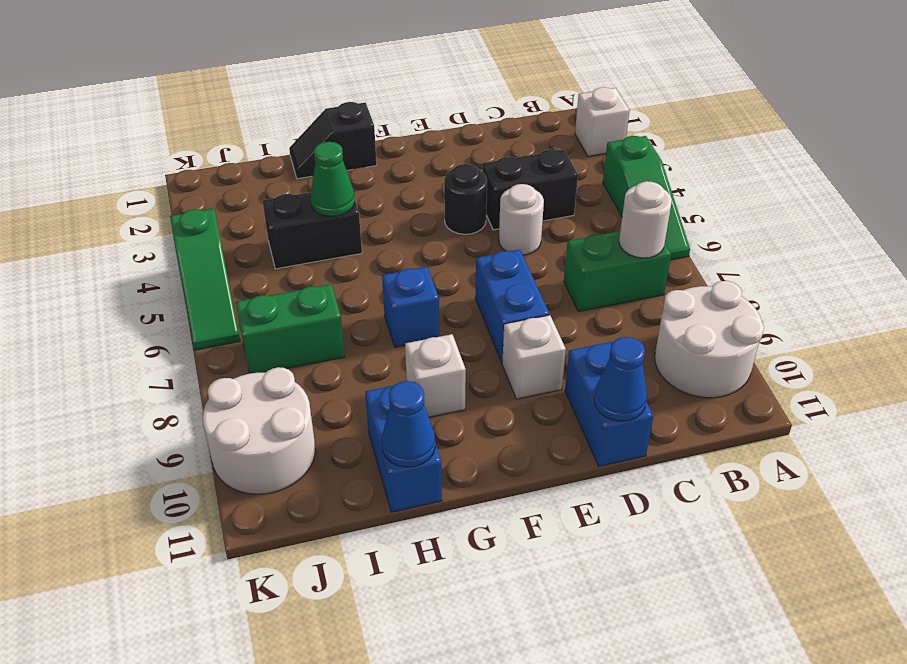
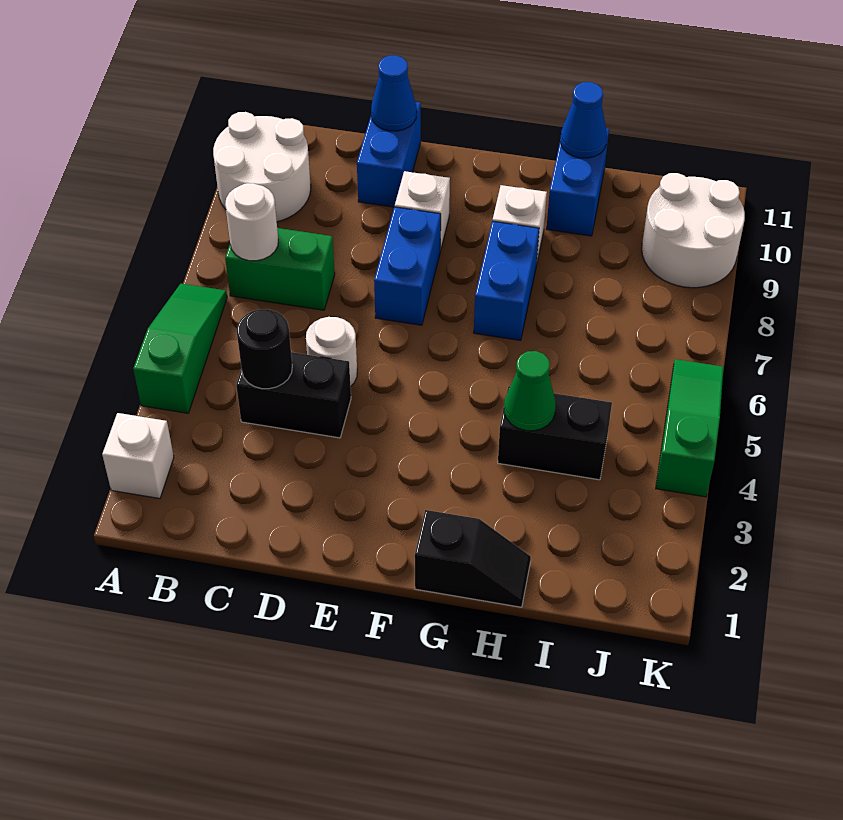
black round brick E4 level 1 -> black round brick C4 level 2
blue brick G7 level 1 -> blue brick G7:G8 level 1
green brick I7:J7 level 1 -> none

